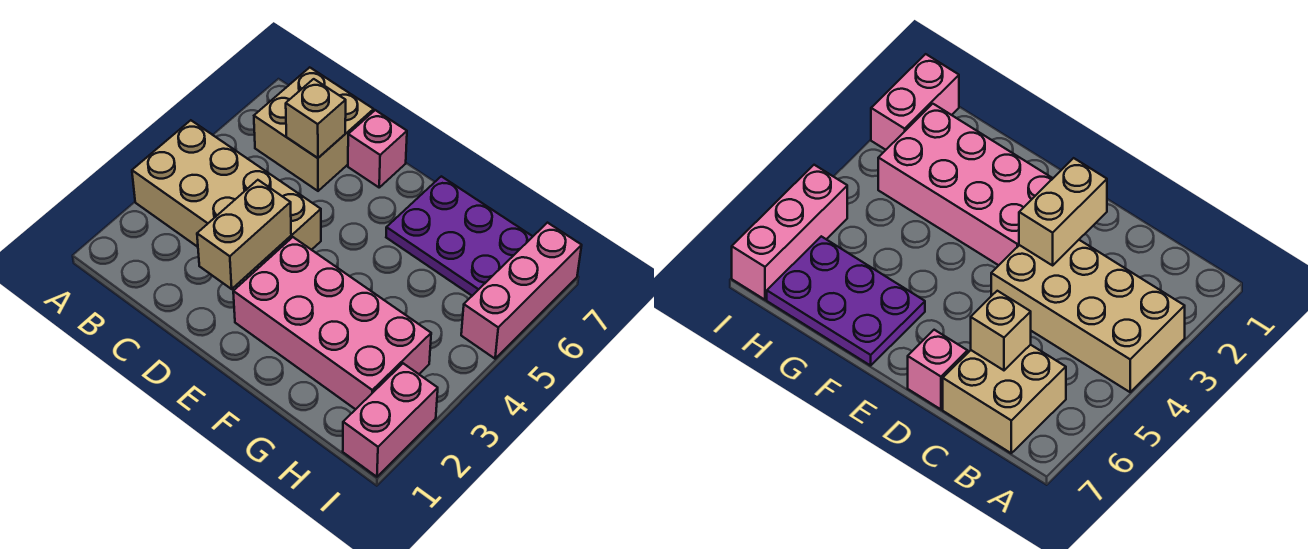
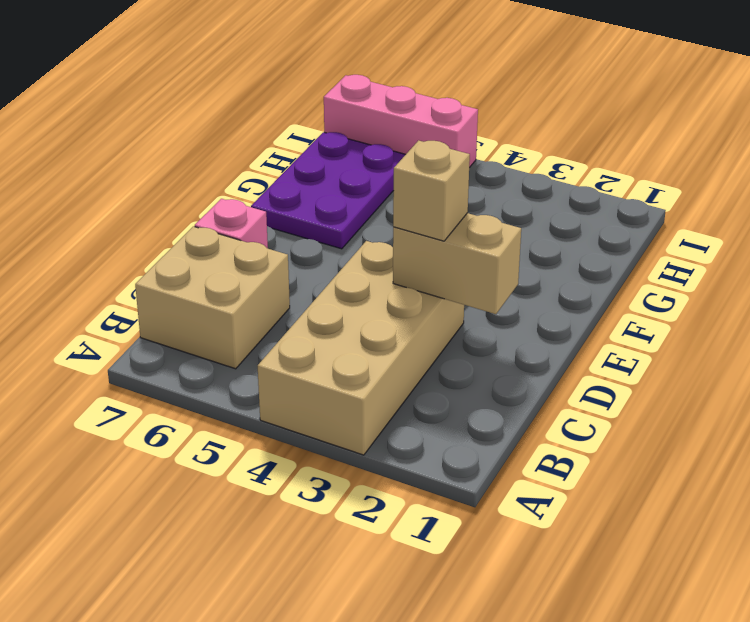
tan brick C6 level 2 -> tan brick D3 level 3
pink brick E2:H3 level 1 -> none
pink brick I1:I2 level 1 -> none

